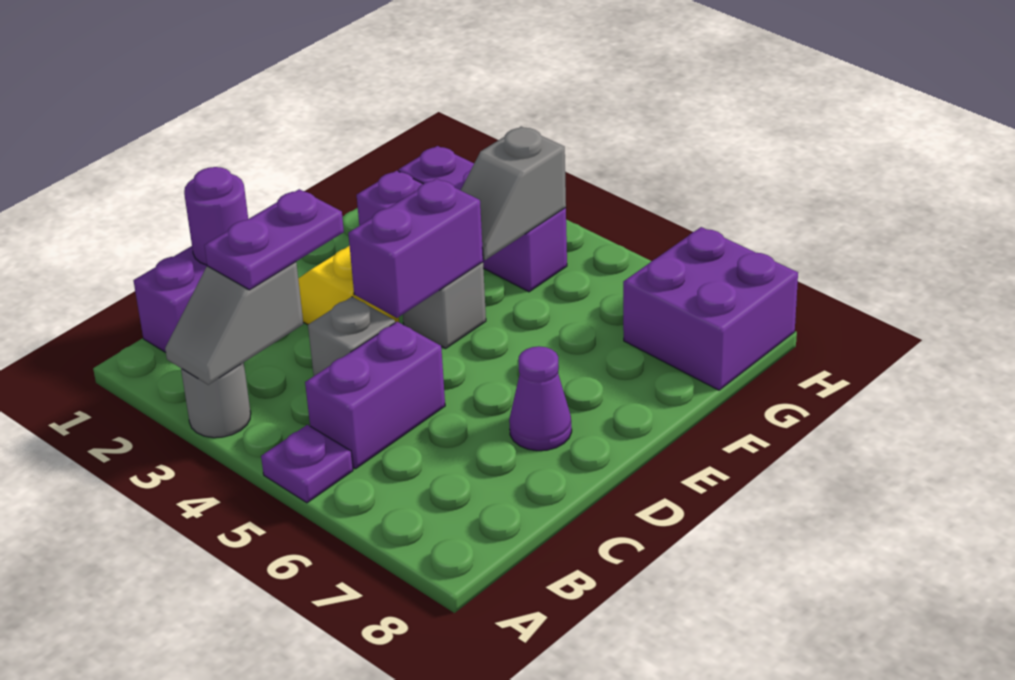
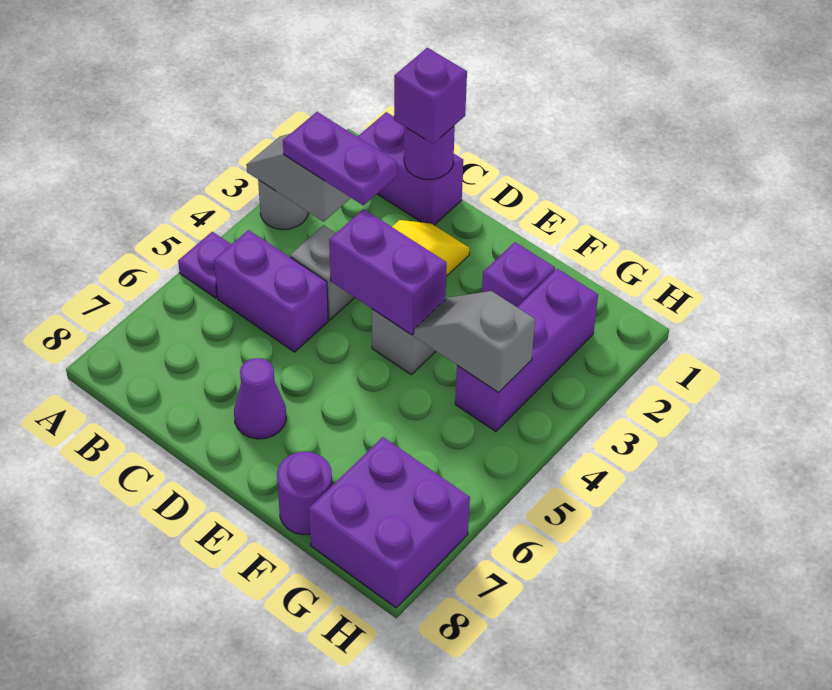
none -> purple brick C1 level 3
none -> purple round brick F8 level 1

